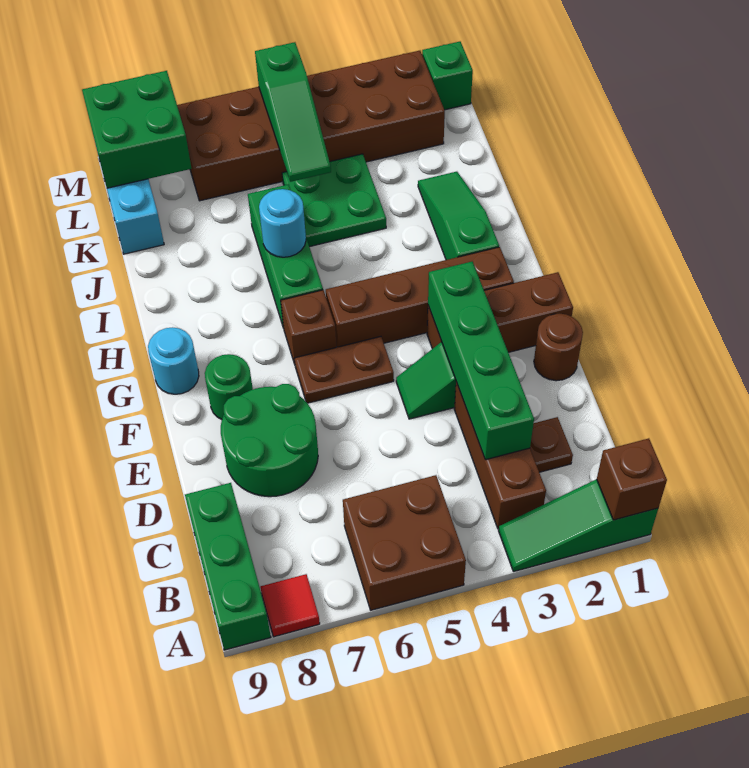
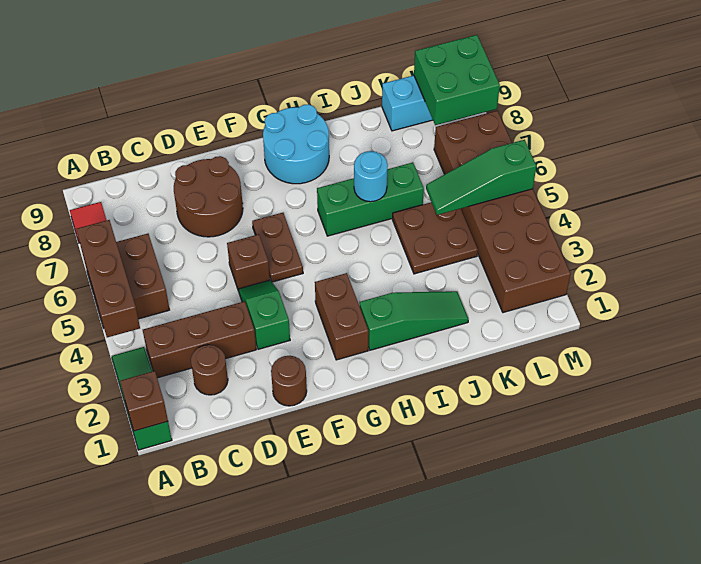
green brick A9:C9 level 1 -> none
brown plate C2 level 1 -> brown round brick C2 level 1
green brick C3:F3 level 2 -> none
green round brick D7:E8 level 1 -> brown round brick D7:E8 level 1
brown brick F1:F3 level 1 -> brown brick A4:A6 level 2
green round brick F8 level 1 -> none
brown brick G2:G5 level 1 -> brown brick G2:G3 level 1
brown brick G6 level 1 -> brown brick E5 level 1
cyan round brick G9 level 1 -> cyan round brick G8:H9 level 1
green plate J4:K5 level 1 -> brown plate J4:K5 level 1
green brick M1 level 1 -> none

